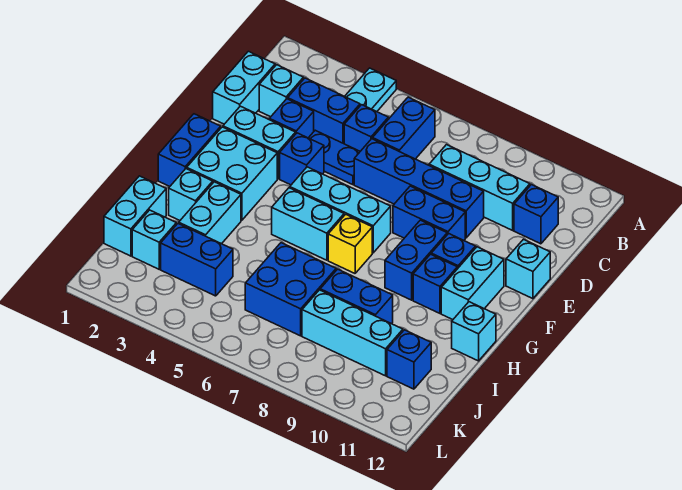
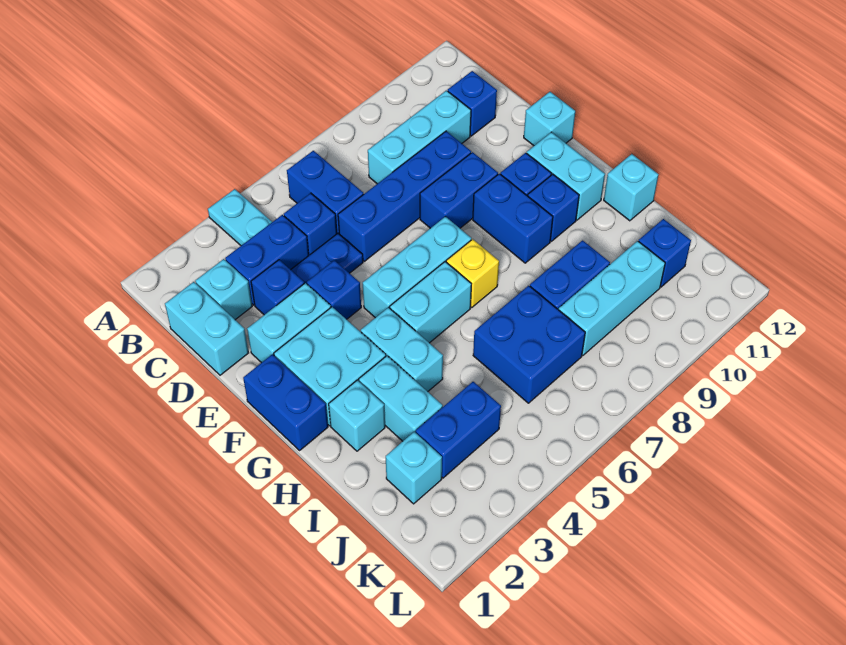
cyan brick I1:J1 level 1 -> cyan brick G4:H4 level 1

